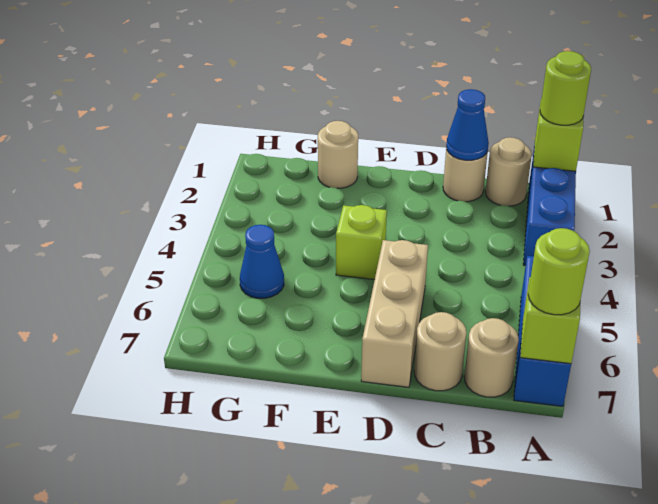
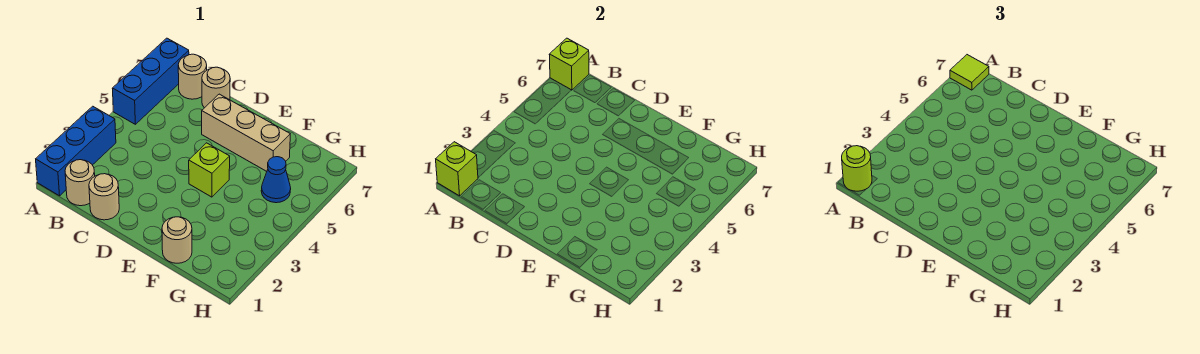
lime round brick A7 level 3 -> lime tile A7 level 3
blue cone C1 level 2 -> none
tan brick D5:D7 level 1 -> tan brick D6:F6 level 1

